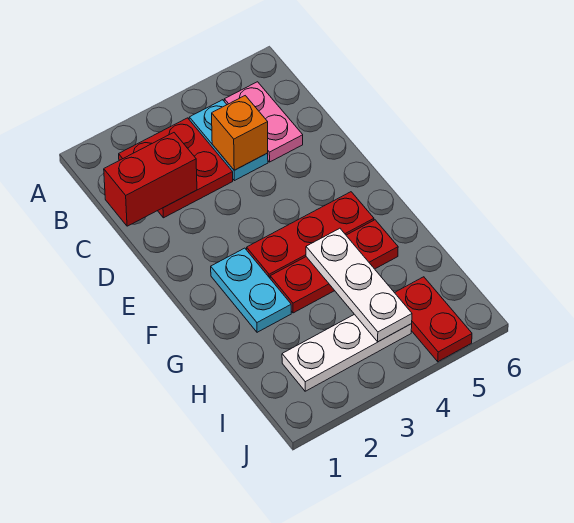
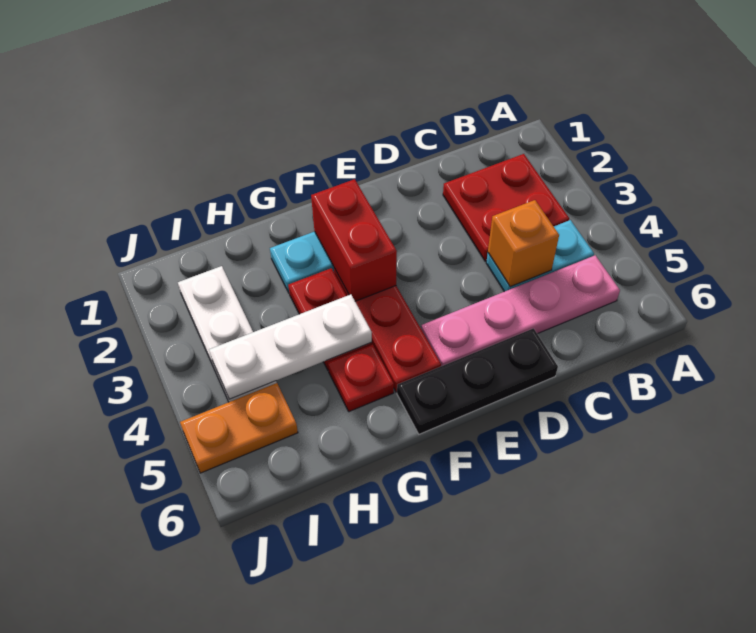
pink plate B5:C5 level 1 -> pink plate B5:E5 level 1
red brick C1:C2 level 2 -> red brick F2:F3 level 2
none -> black plate D6:F6 level 1
red plate I5:J5 level 1 -> orange plate I5:J5 level 1

